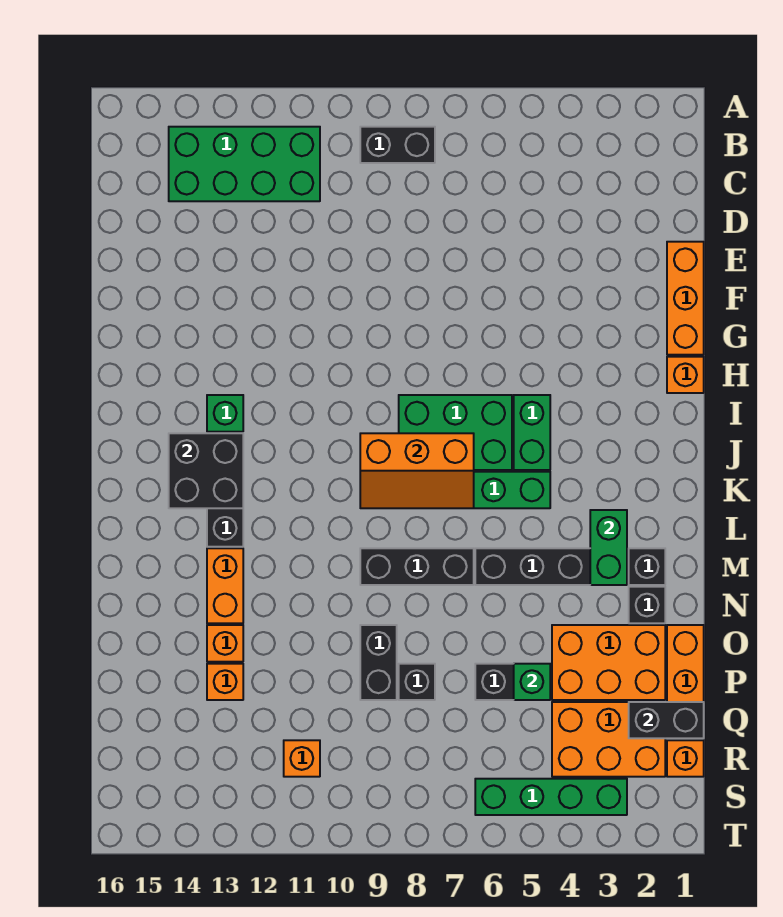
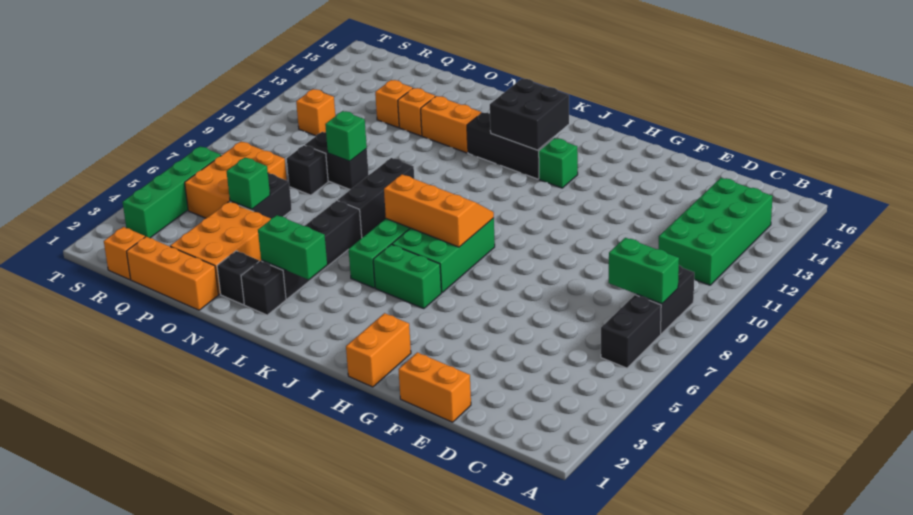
none -> green brick B8:C8 level 2
orange brick E1:G1 level 1 -> orange brick E1:F1 level 1
orange brick H1 level 1 -> orange brick H1:H2 level 1
orange slope J7:K9 level 2 top J -> orange slope I7:K8 level 2 top 7
none -> green brick O9 level 2
black brick Q1:Q2 level 2 -> black brick B6:B7 level 1
orange brick Q2:R4 level 1 -> orange brick Q5:R7 level 1

